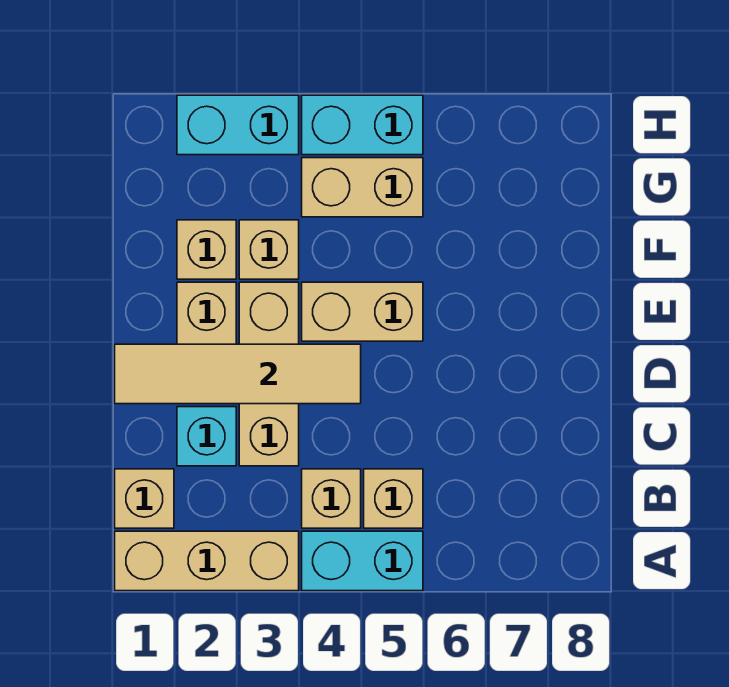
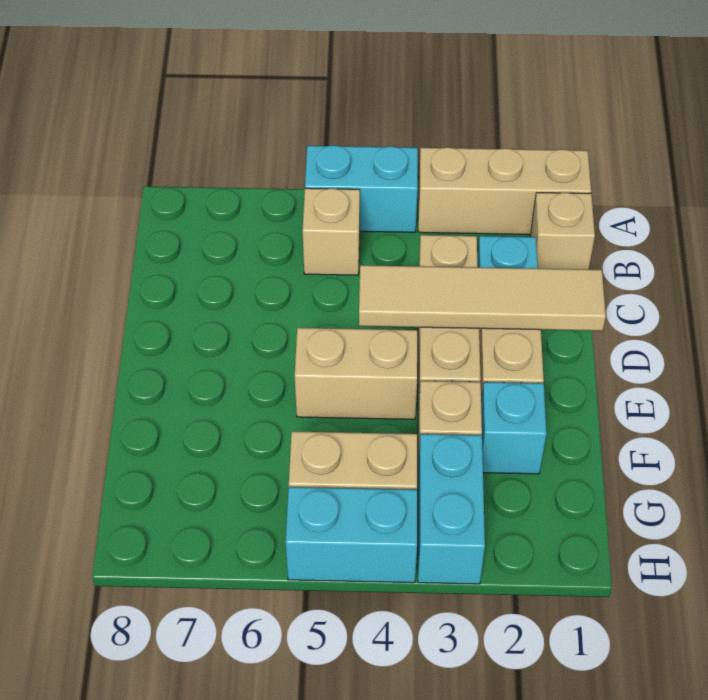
tan brick B4 level 1 -> none
tan brick F2 level 1 -> cyan brick F2 level 1
cyan brick H2:H3 level 1 -> cyan brick G3:H3 level 1

